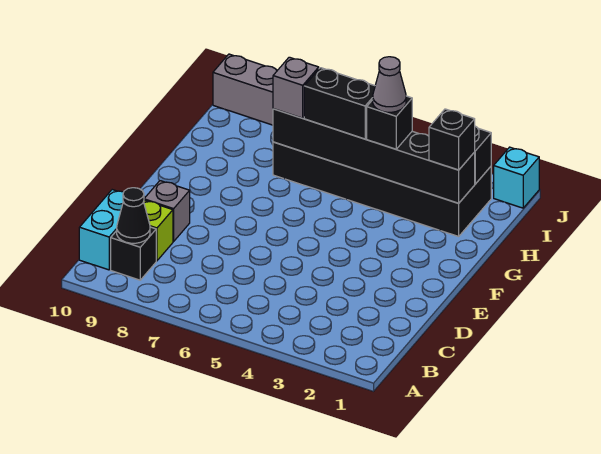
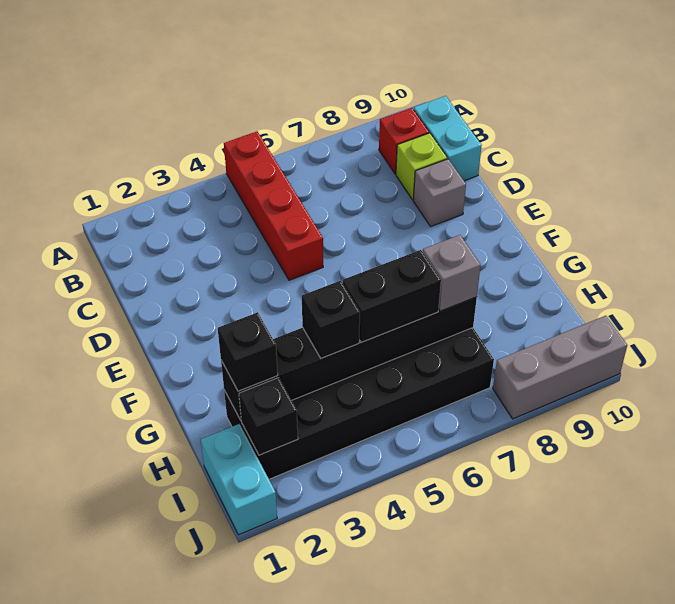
none -> red brick A5:D5 level 1
black brick B9 level 1 -> red brick B9 level 1
black cone B9 level 2 -> none
grey cone H4 level 4 -> none
cyan brick J1 level 1 -> cyan brick I1:J1 level 1

